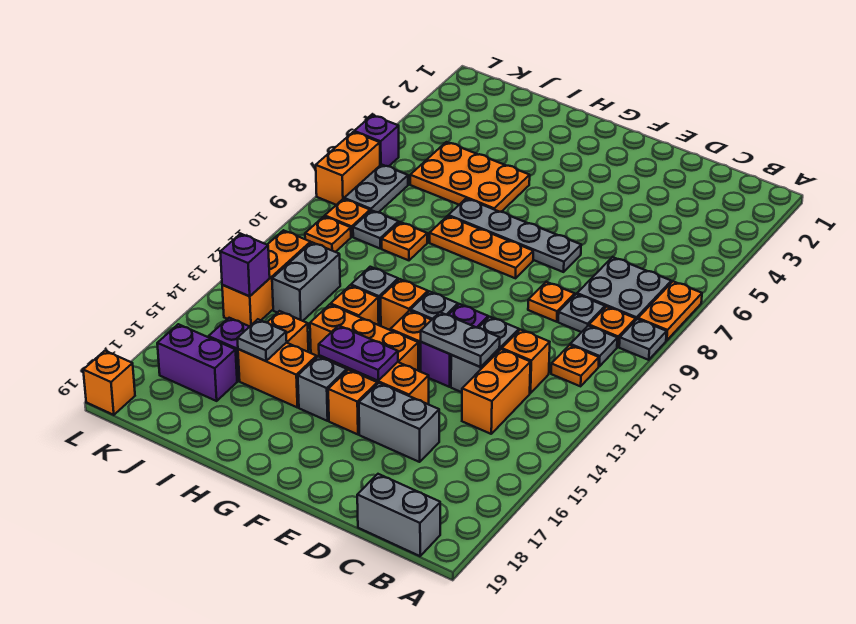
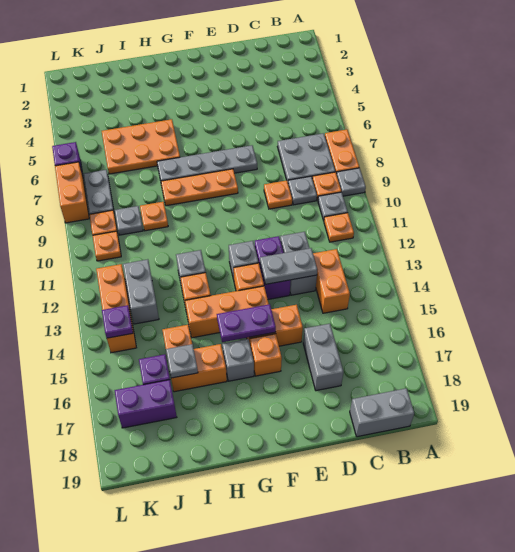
orange brick C12 level 1 -> none
grey brick D16:E16 level 1 -> grey brick D16:D17 level 1
orange brick G12 level 1 -> none
purple brick K14 level 2 -> purple plate K14 level 2
orange brick L19 level 1 -> none

